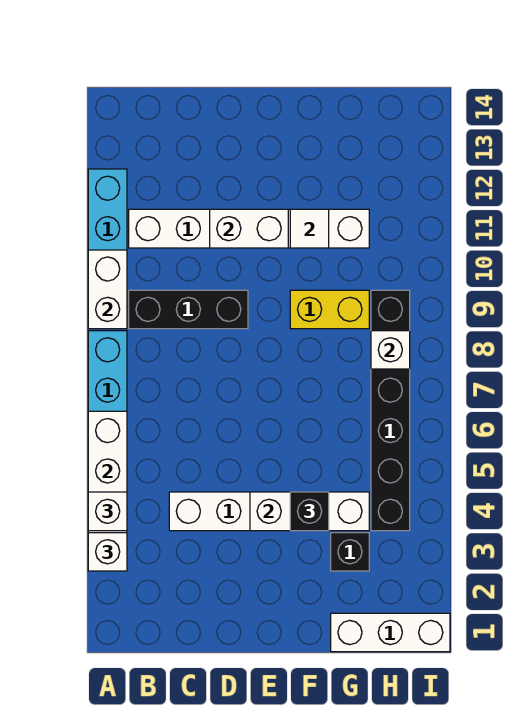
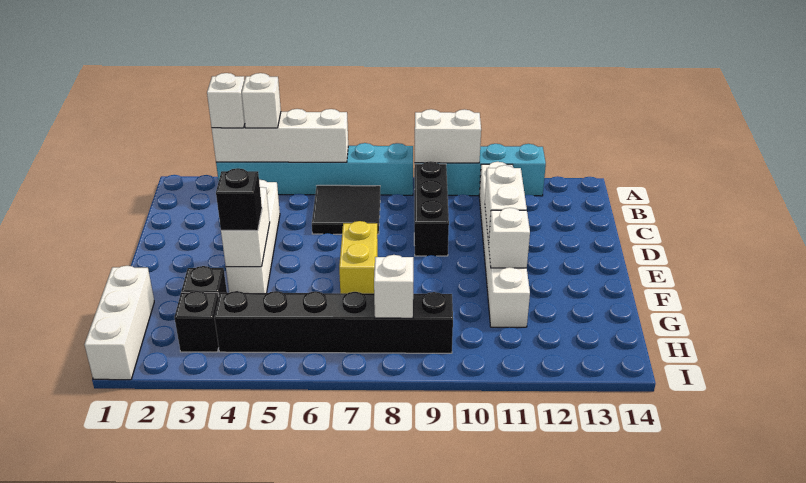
none -> black tile B6:C7 level 1
white brick E4:G4 level 2 -> white brick E4:F4 level 2
yellow brick F9:G9 level 1 -> yellow brick E7:F7 level 1
white tile F11 level 2 -> white brick F11 level 2
none -> black brick H3 level 1

